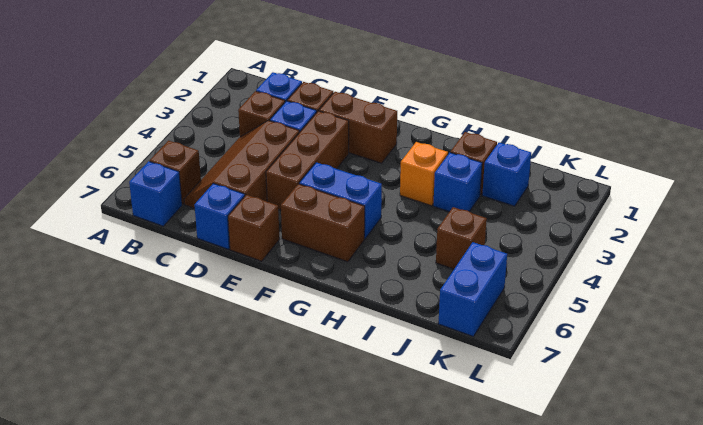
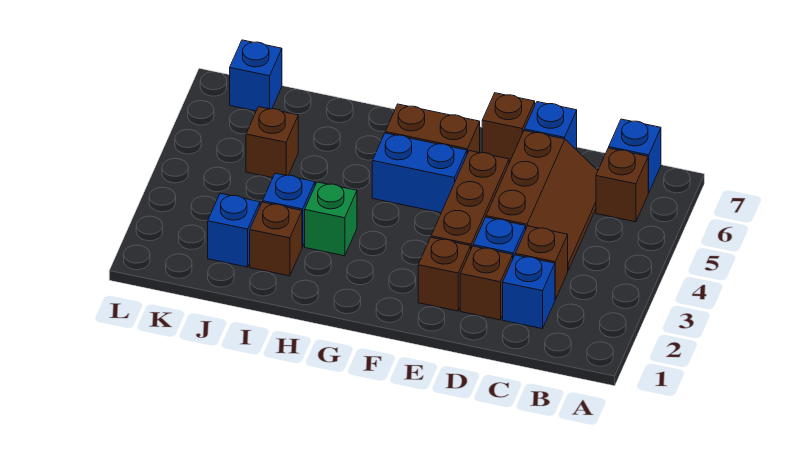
brown brick E2:F2 level 1 -> brown brick E2 level 1
orange brick H3 level 1 -> green brick H3 level 1
blue brick K6:K7 level 1 -> blue brick K7 level 1

